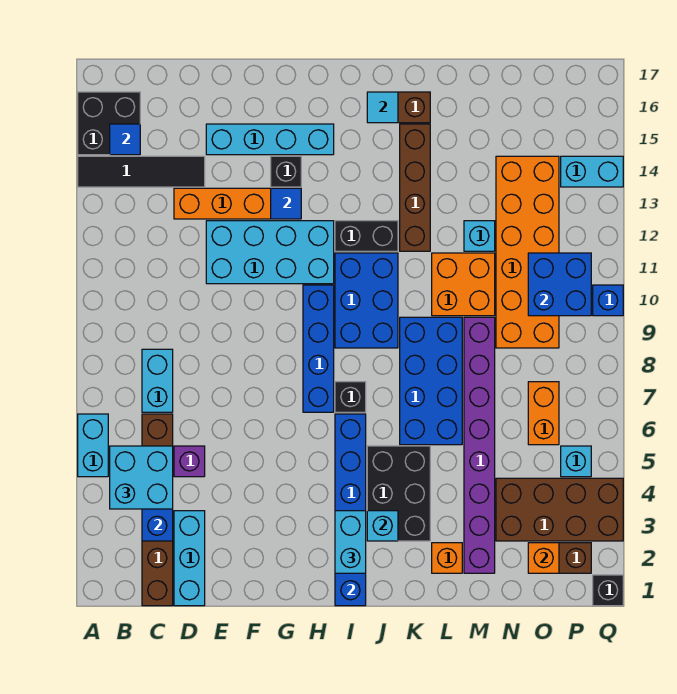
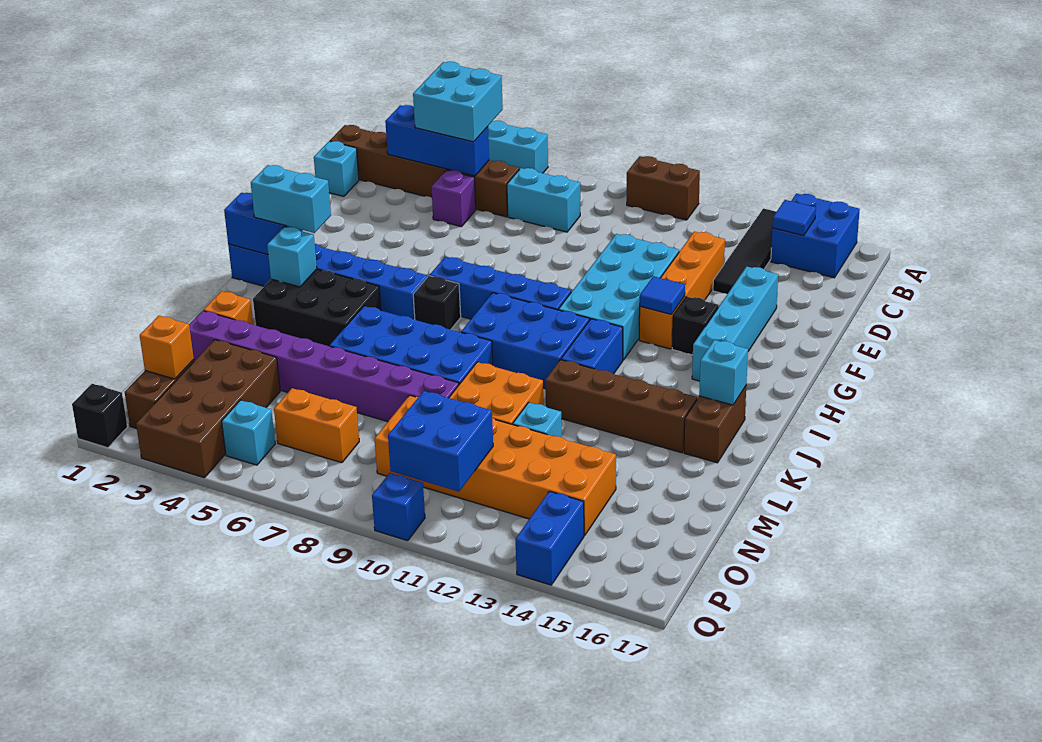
none -> brown brick A10:A11 level 1
black brick A15:B16 level 1 -> blue brick A15:B16 level 1
cyan brick D1:D3 level 1 -> cyan brick D1 level 1
black brick I12:J12 level 1 -> blue brick I12:J12 level 1
cyan tile J16 level 2 -> cyan brick J16 level 2
cyan brick P14:Q14 level 1 -> blue brick P14:Q14 level 1

